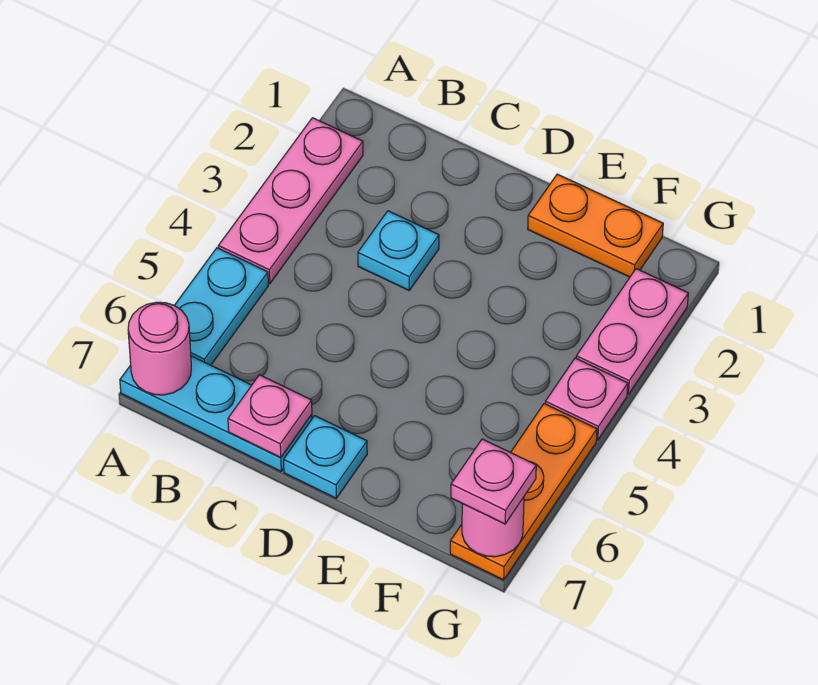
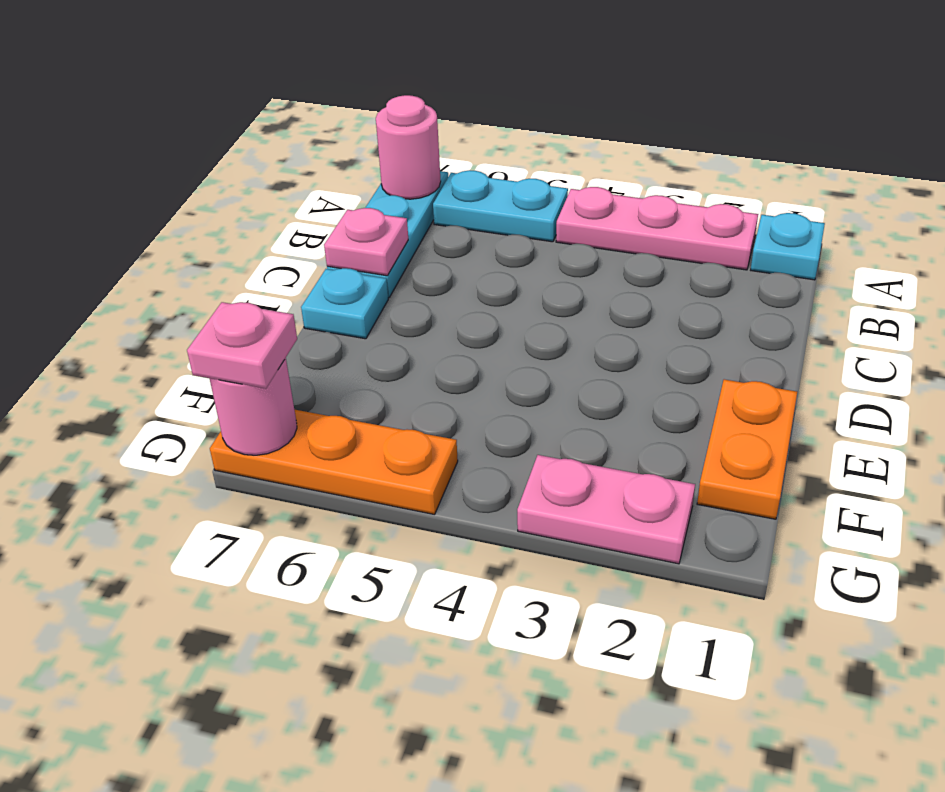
cyan plate C3 level 1 -> cyan plate A1 level 1
pink plate G4 level 1 -> none

